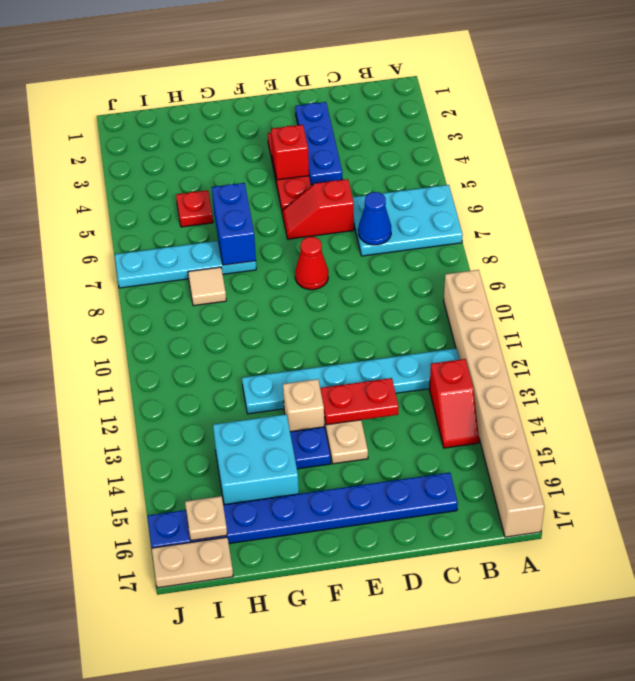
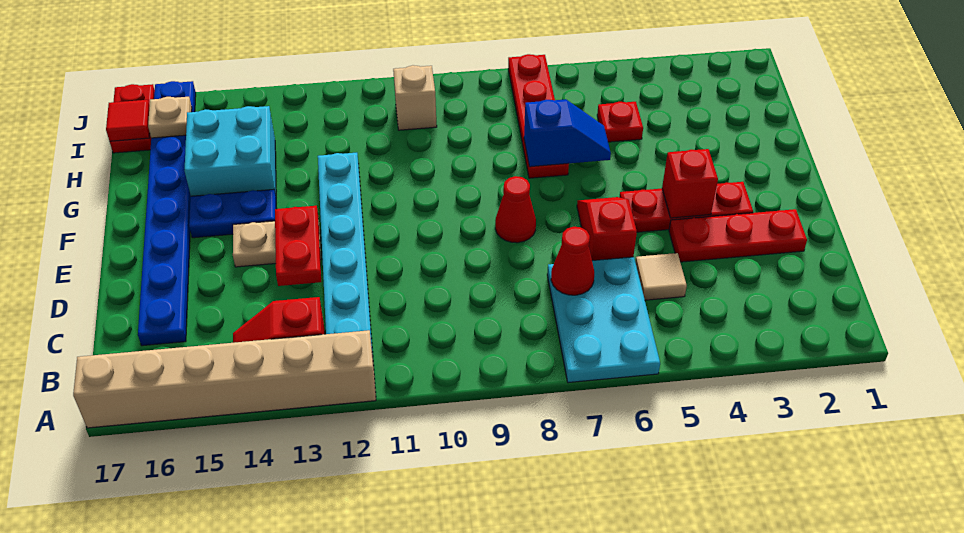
tan brick A10:A17 level 1 -> tan brick A12:A17 level 1
blue cone C7 level 2 -> red cone C7 level 2
blue plate D2:D4 level 1 -> red plate D2:D4 level 1
tan brick F13 level 1 -> tan brick I10 level 1
blue plate F14 level 1 -> blue plate F14:F15 level 1
blue brick G6:G7 level 2 -> blue slope G6:G7 level 2 top 7
cyan plate G7:J7 level 1 -> red plate G7:J7 level 1
tan tile H8 level 1 -> tan tile C5 level 1
tan plate I17:J17 level 1 -> red plate I17:J17 level 1
none -> red tile I17 level 2

